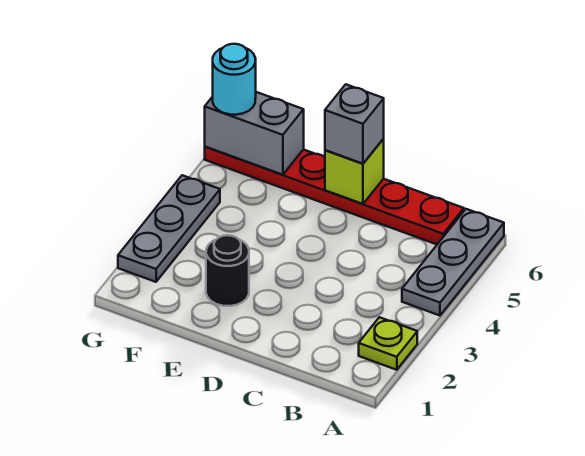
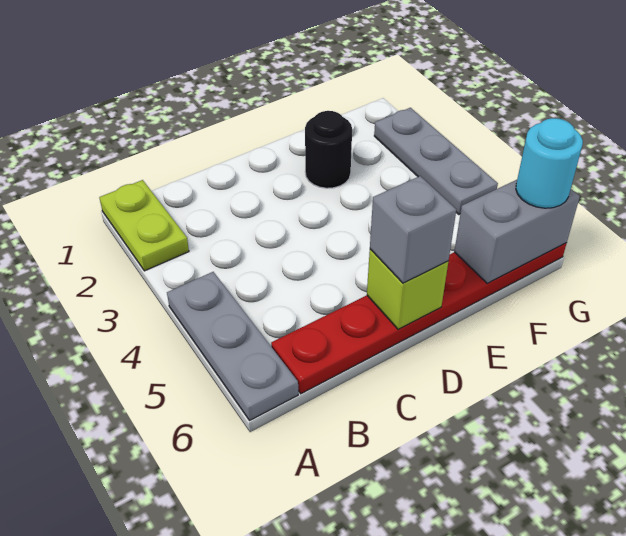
lime plate A2 level 1 -> lime plate A1:A2 level 1

